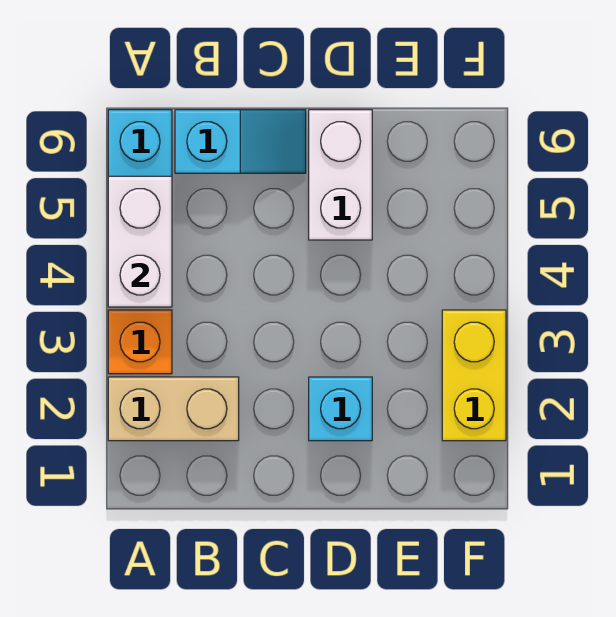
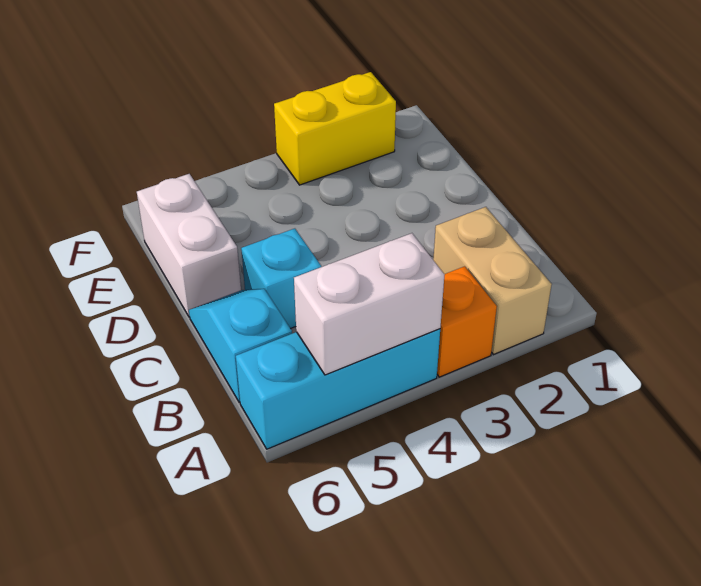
cyan brick D2 level 1 -> cyan brick C5 level 1
white brick D5:D6 level 1 -> white brick D6:E6 level 1

